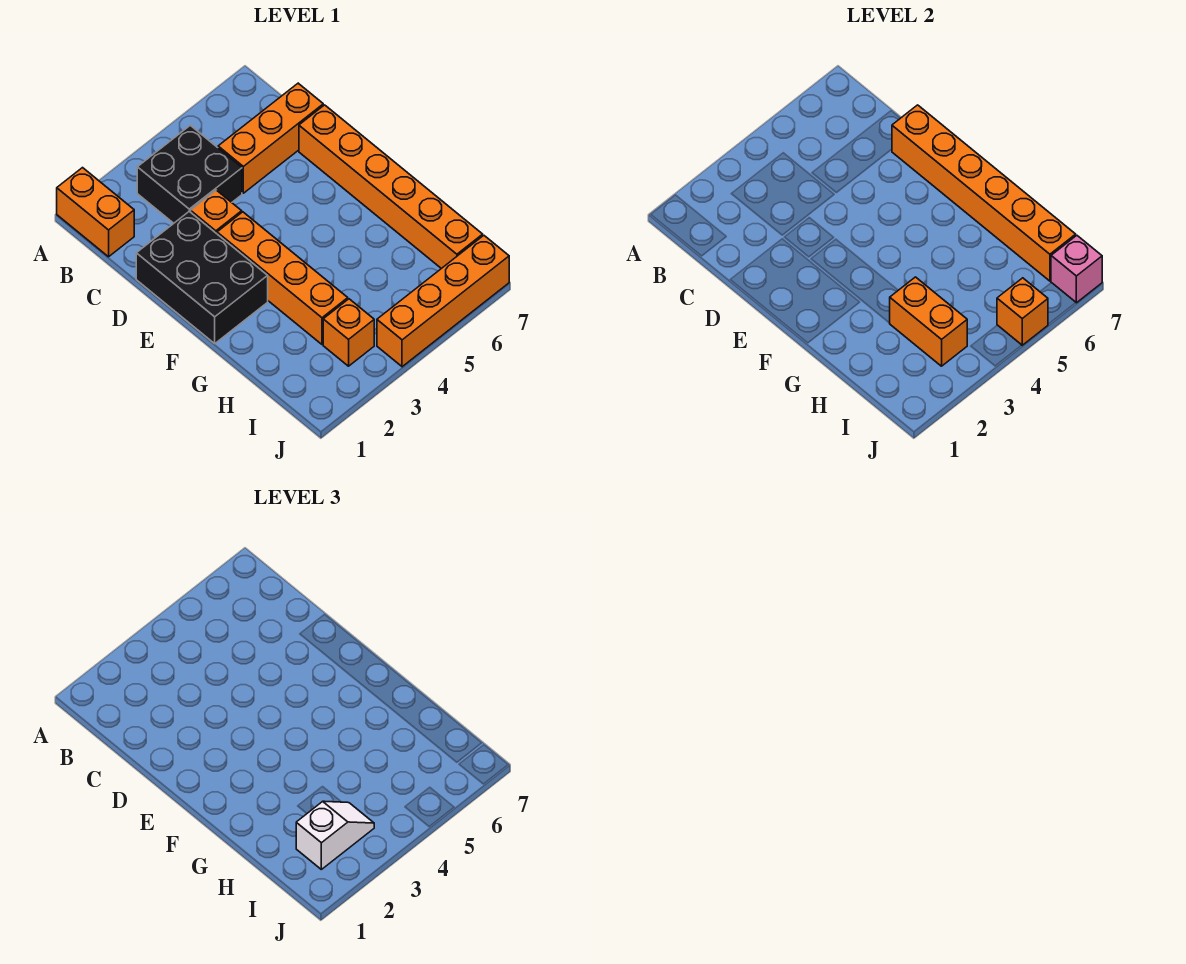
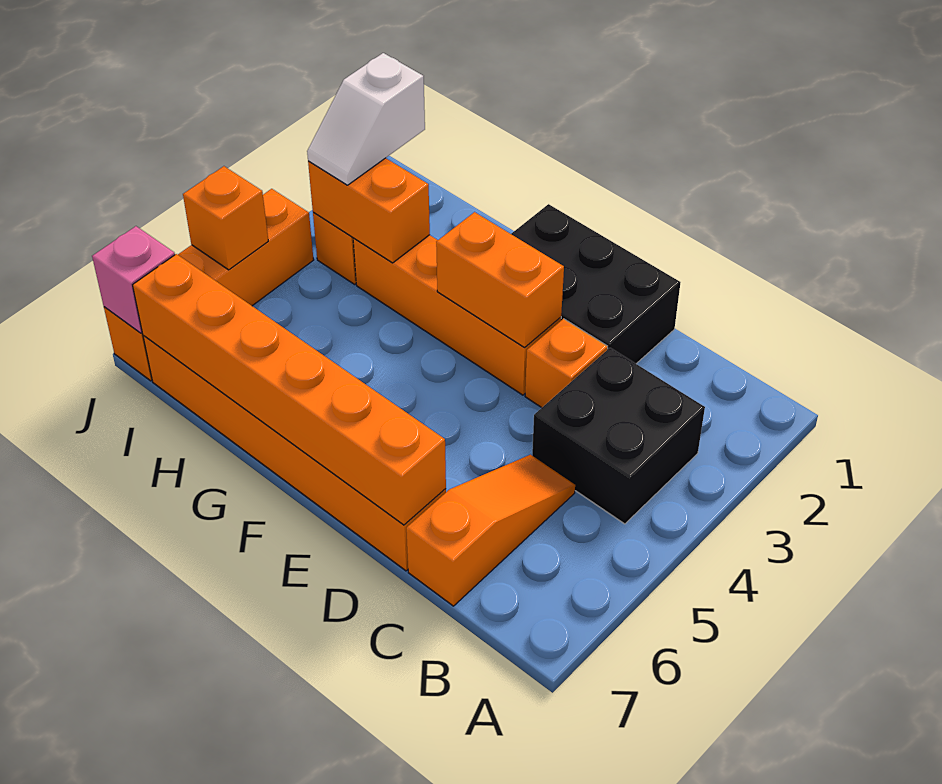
orange brick A1:B1 level 1 -> orange brick E3:F3 level 2
orange brick C5:C7 level 1 -> orange slope C5:C7 level 1 top 7

